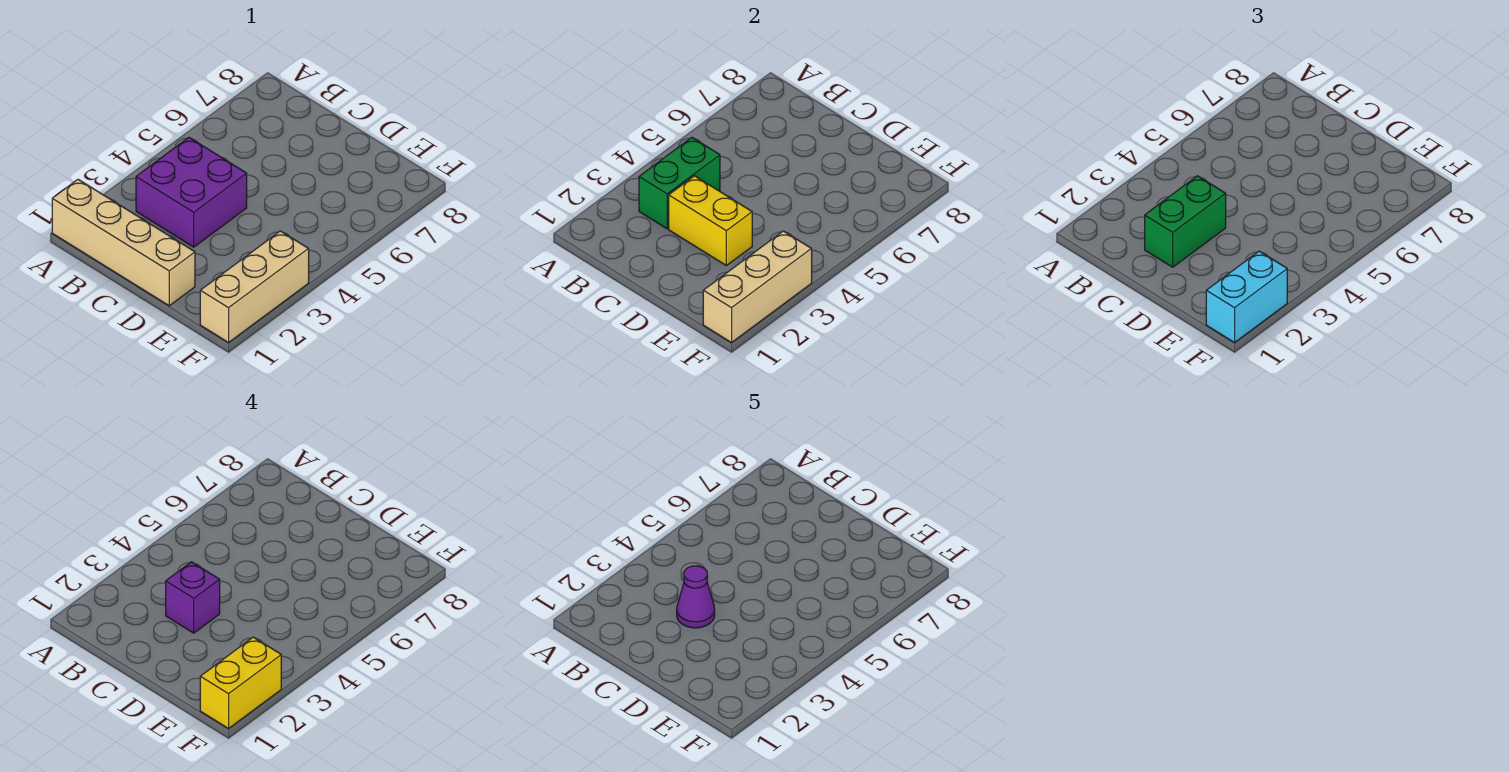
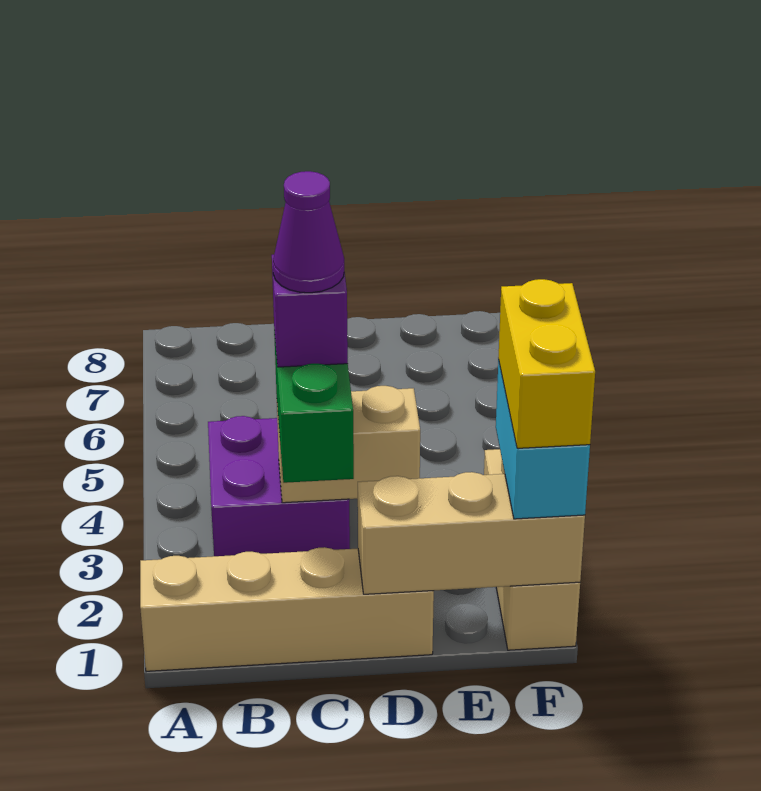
green brick B3:B4 level 2 -> none
yellow brick C3:D3 level 2 -> tan brick C3:D3 level 2
tan brick F1:F3 level 2 -> tan brick D1:F1 level 2

